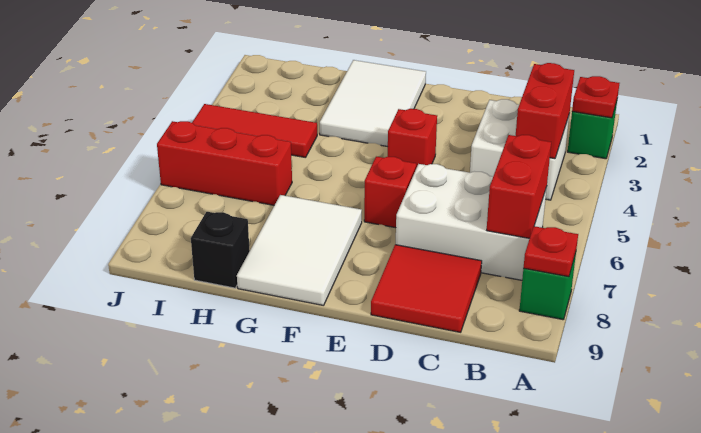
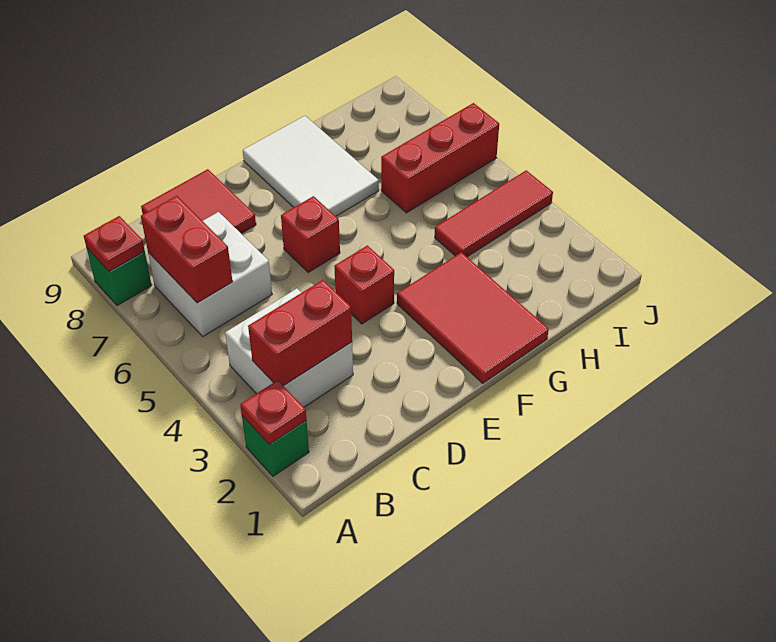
red brick B3:B4 level 2 -> red brick B3:C3 level 2
white brick B6:D7 level 1 -> white brick B6:C7 level 1
white tile F1:G3 level 1 -> red tile F1:G3 level 1
black brick H9 level 1 -> none

